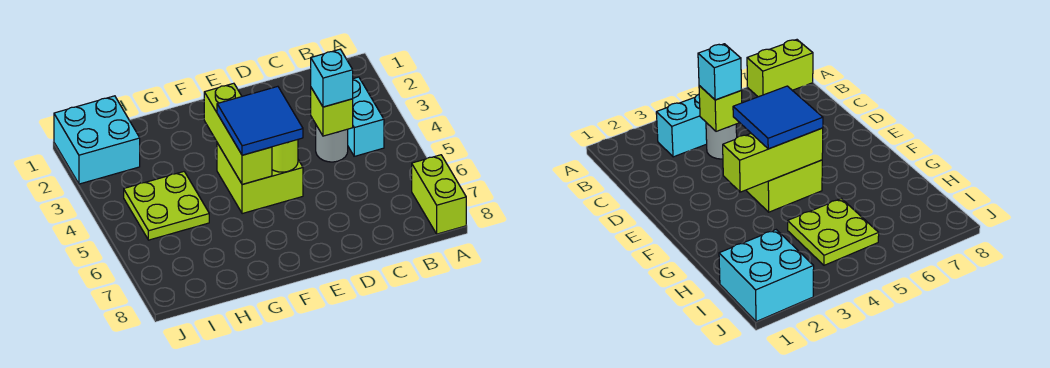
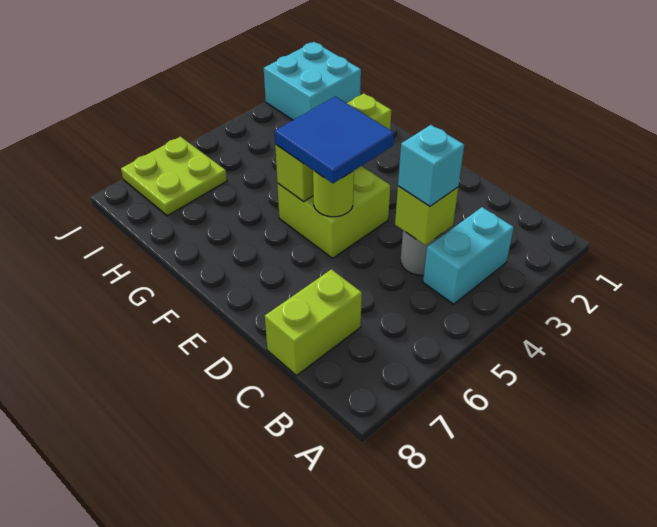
lime brick A7:A8 level 1 -> lime brick C7:C8 level 1
lime plate H4:I5 level 1 -> lime plate I6:J7 level 1

